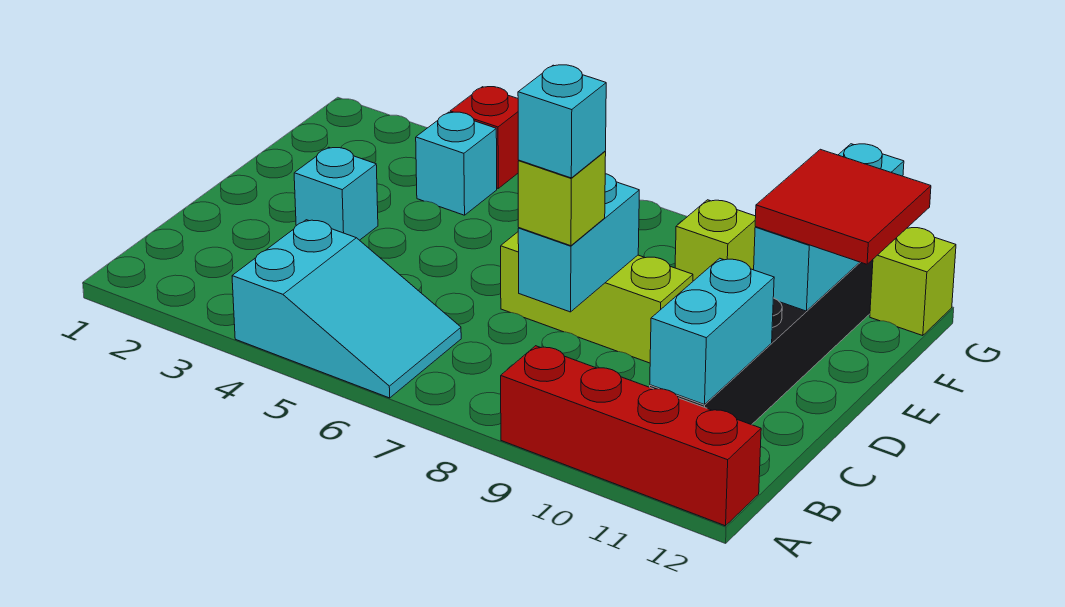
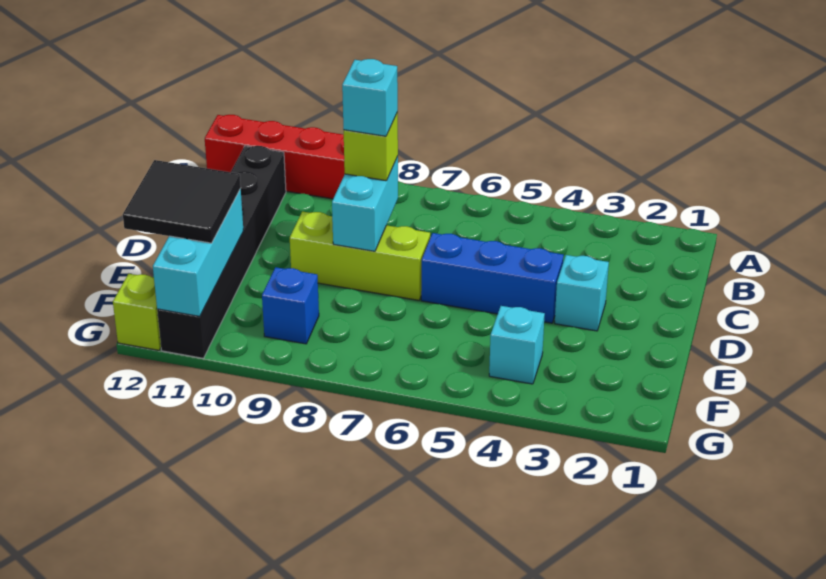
cyan slope A4:B6 level 1 top 4 -> none
cyan brick B11:C11 level 2 -> none
none -> blue brick D4:D6 level 1
red tile E11:F12 level 3 -> black tile E11:F12 level 3
lime brick F9 level 1 -> blue brick F9 level 1
red brick G4 level 1 -> none

